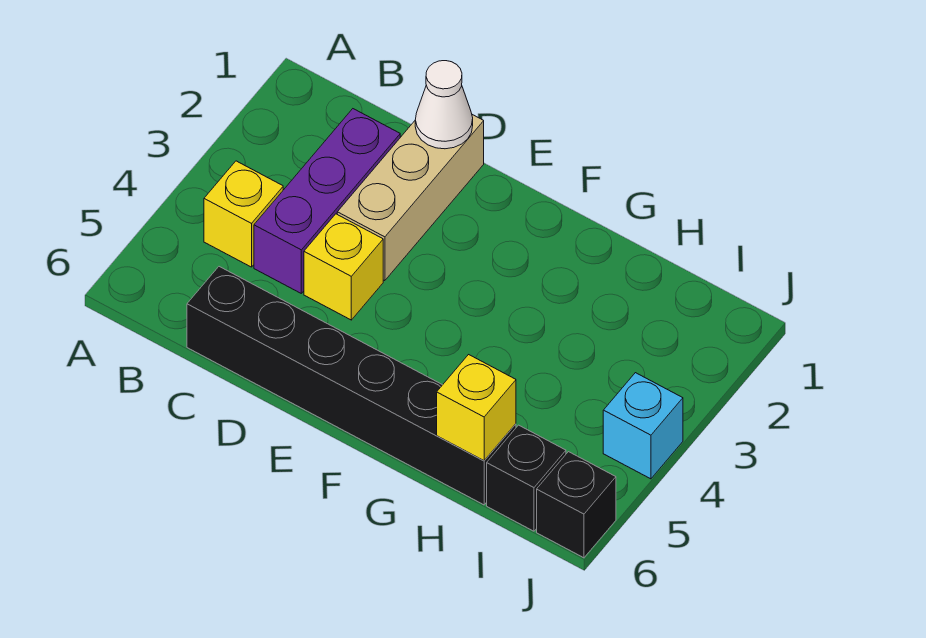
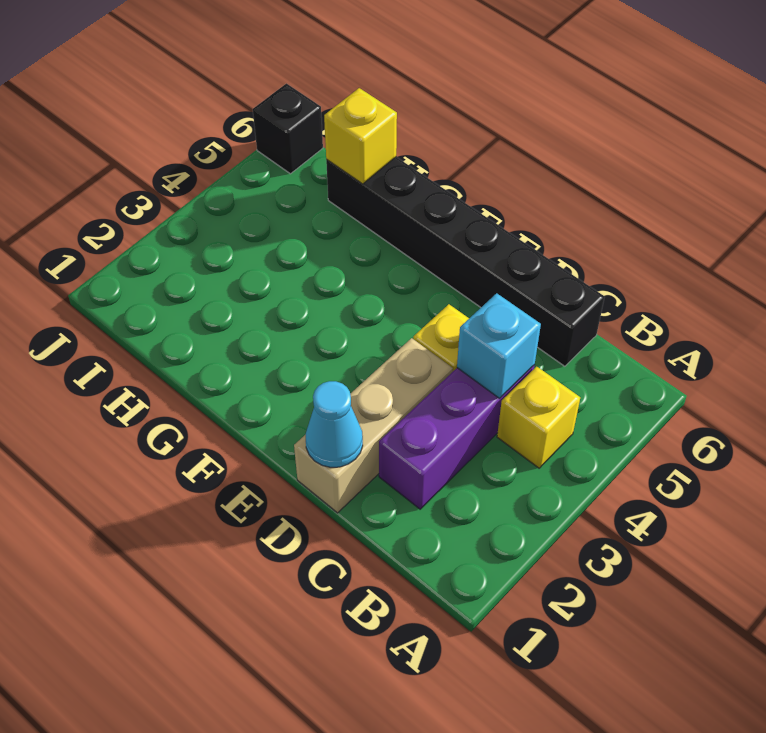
white cone D1 level 2 -> cyan cone D1 level 2
black brick I6 level 1 -> none
cyan brick J4 level 1 -> cyan brick C4 level 2

